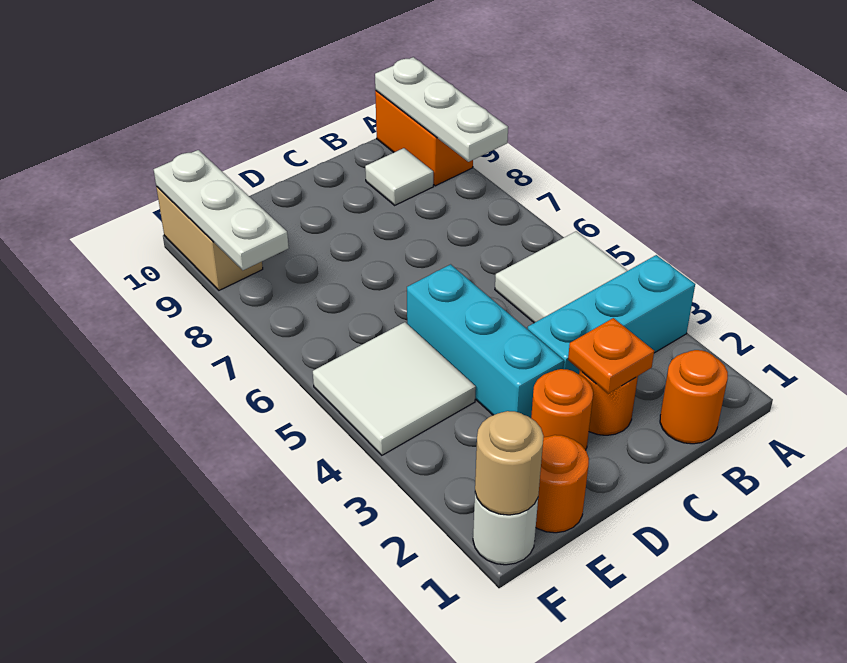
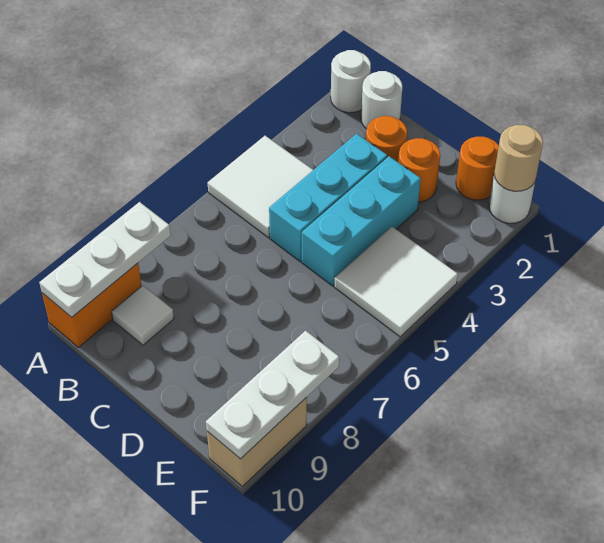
none -> white round brick A1 level 1
cyan brick A3:C3 level 1 -> cyan brick C3:C5 level 1
orange round brick B1 level 1 -> white round brick B1 level 1
orange plate C2 level 2 -> none

